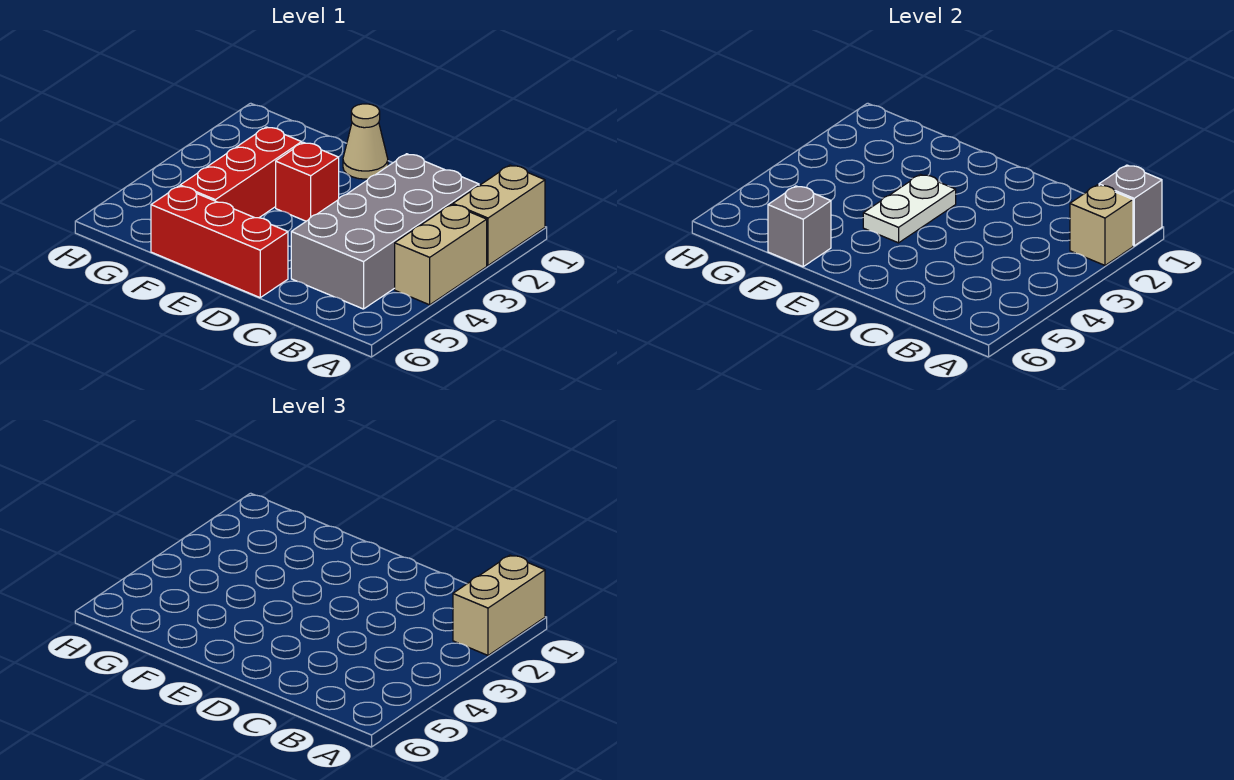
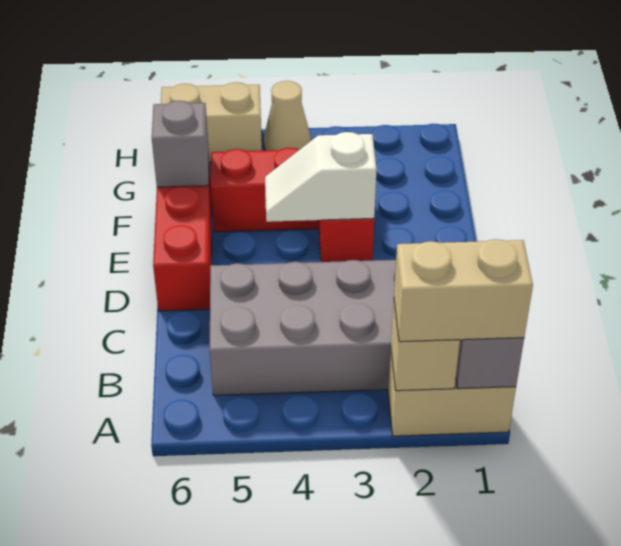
tan brick A3:A4 level 1 -> tan brick H5:H6 level 1
tan cone E1 level 1 -> tan cone H4 level 1
white plate E3:E4 level 2 -> white slope E3:E4 level 2 top 3

